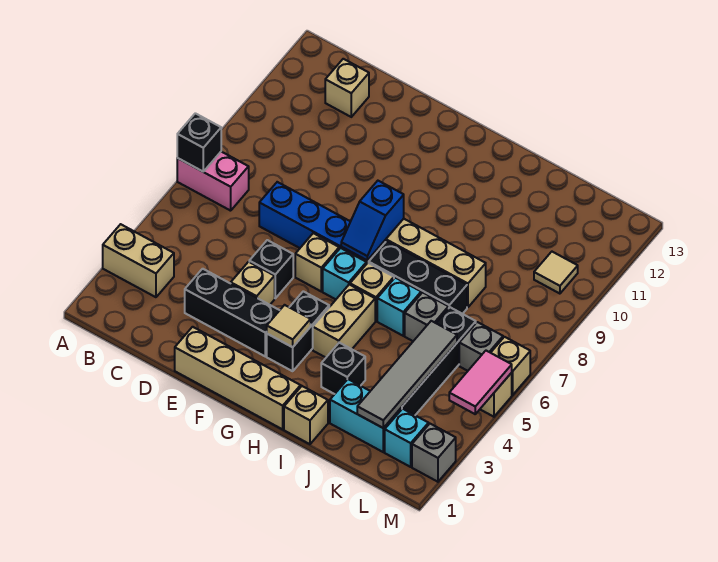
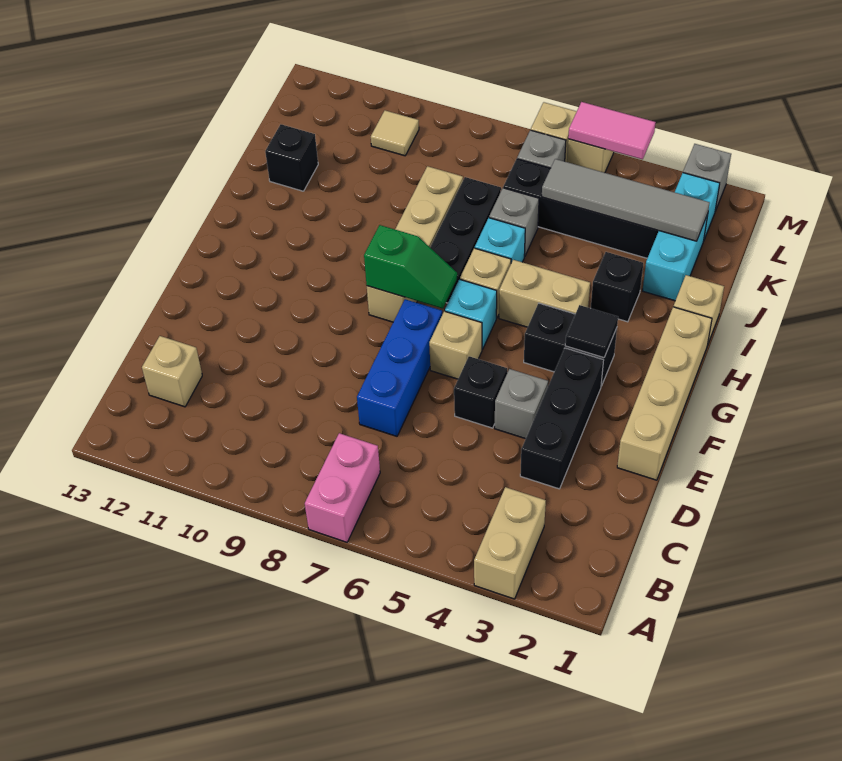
black brick A7 level 2 -> black brick J12 level 1
tan brick E4 level 1 -> grey brick E4 level 1
tan tile G3 level 2 -> black tile G3 level 2
blue slope G7:G8 level 2 top 8 -> green slope G7:G8 level 2 top 8

